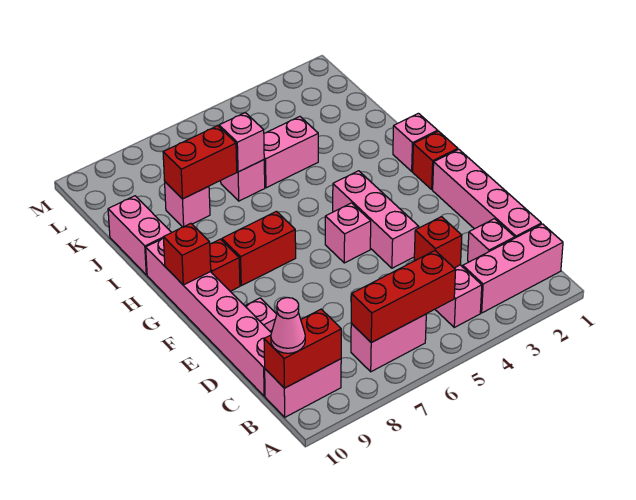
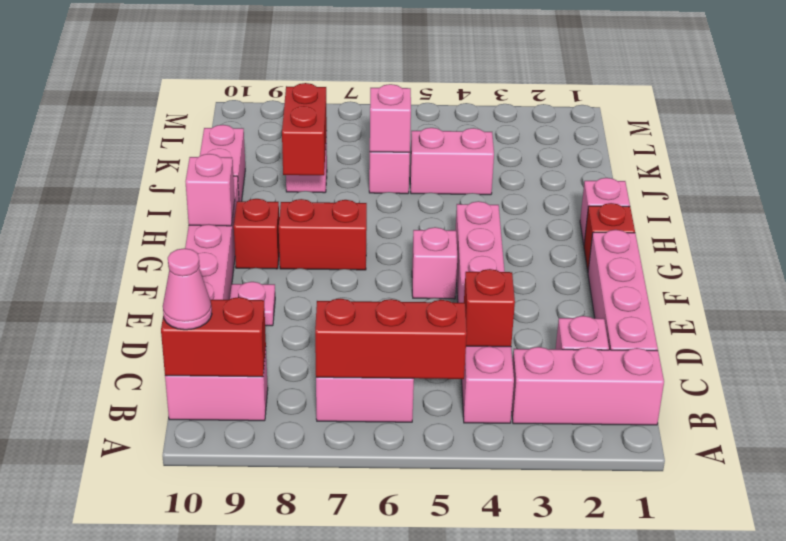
red brick G10 level 2 -> pink brick G10 level 2
red brick J7:J8 level 2 -> red brick I8:J8 level 2

